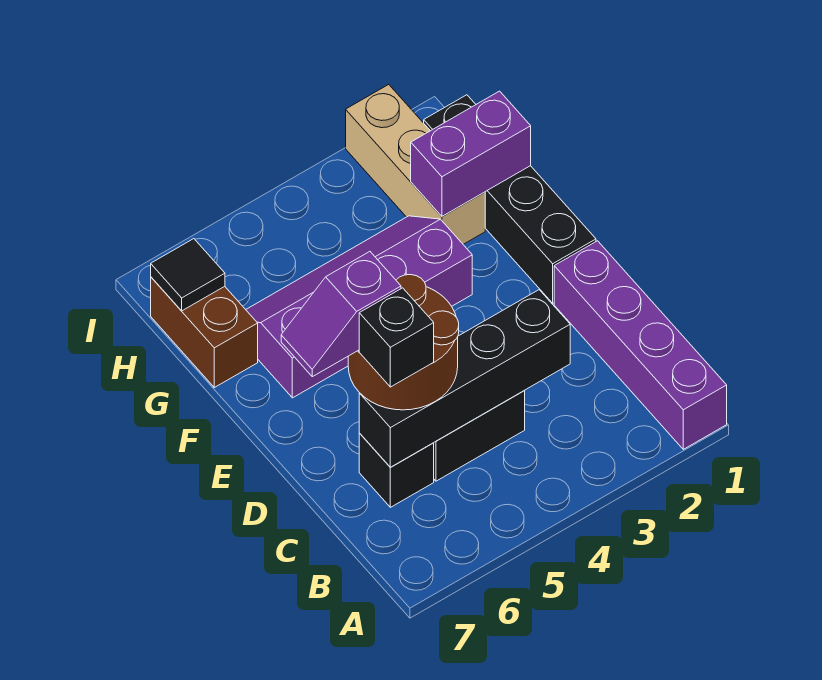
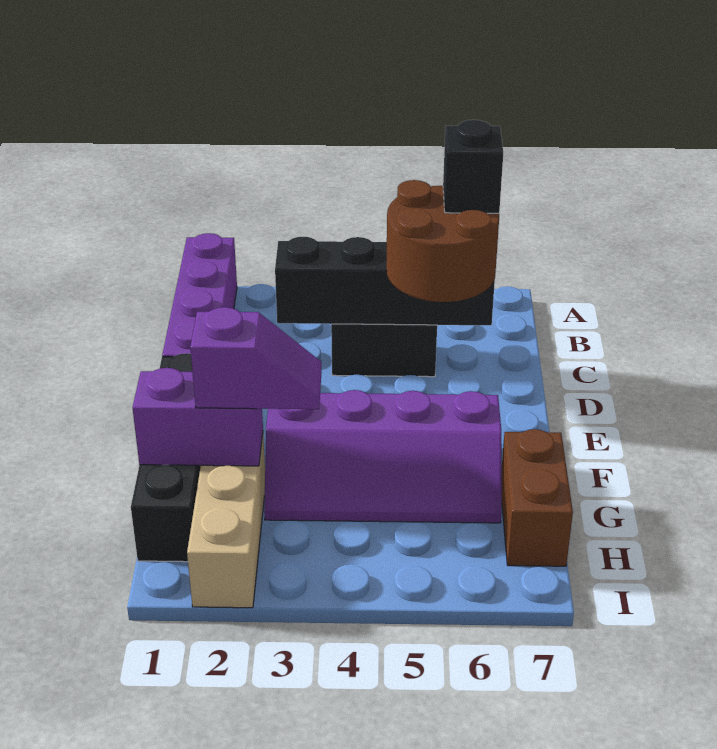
black brick C6 level 1 -> none
purple slope D6:D7 level 4 top 6 -> purple slope G2:G3 level 3 top 2
black tile H7 level 2 -> none

